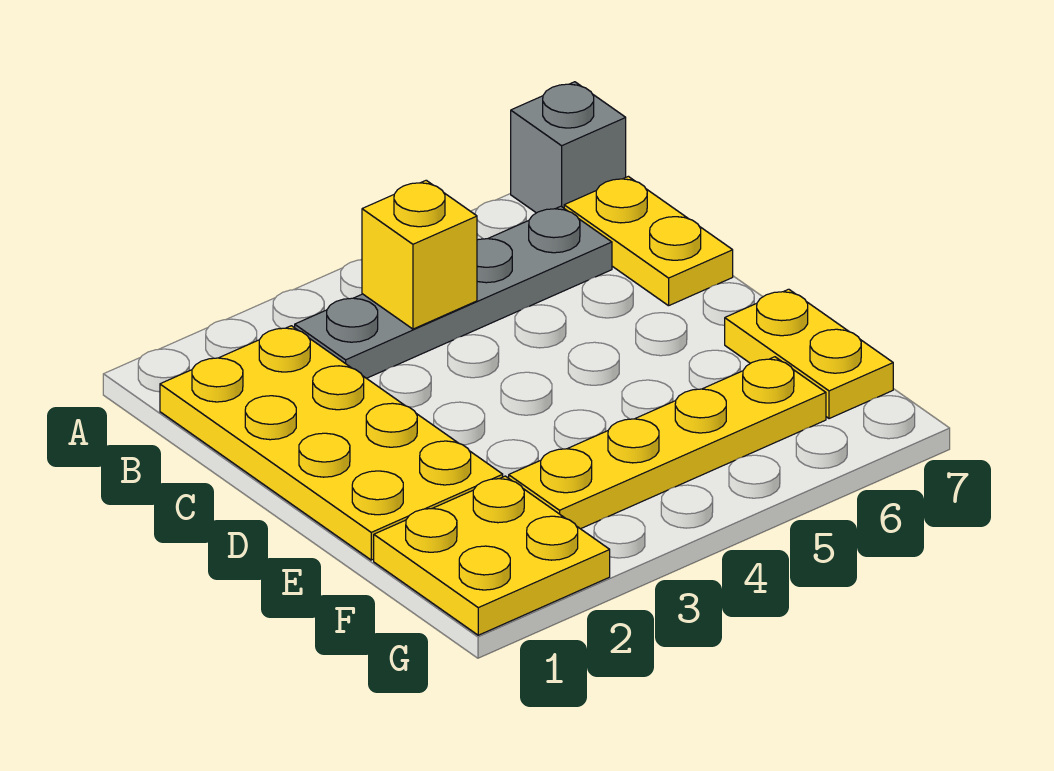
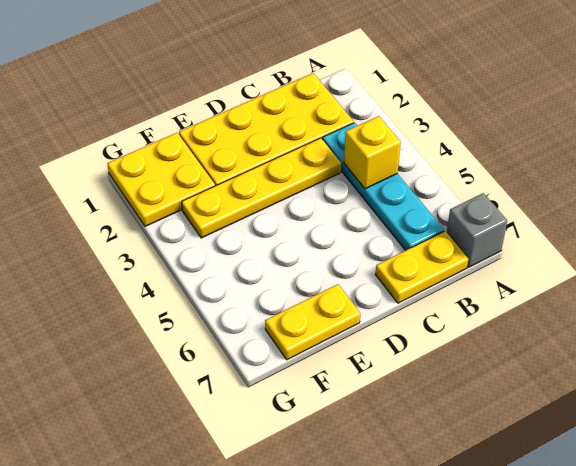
grey plate B3:B6 level 1 -> cyan plate B3:B6 level 1
yellow plate F3:F6 level 1 -> yellow plate C3:F3 level 1

